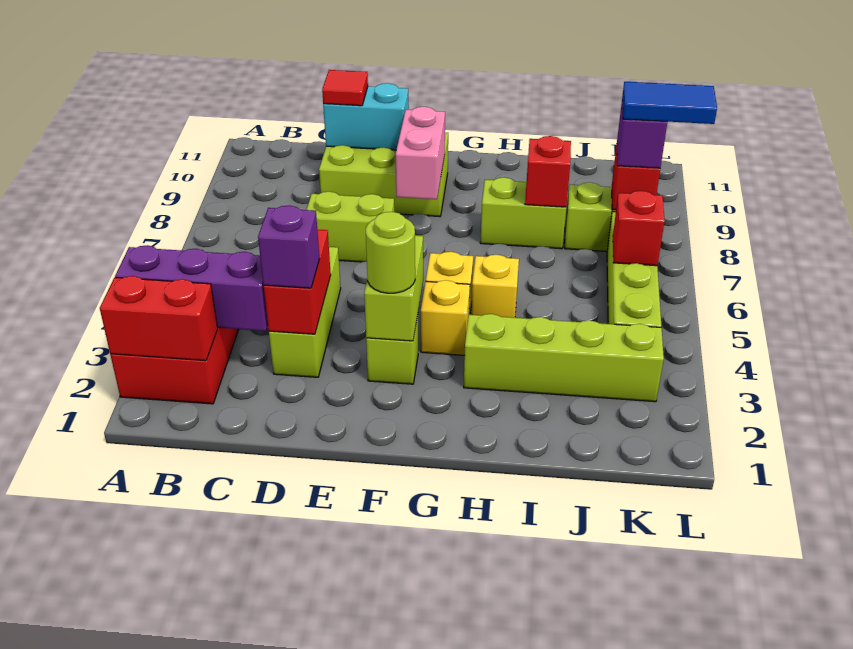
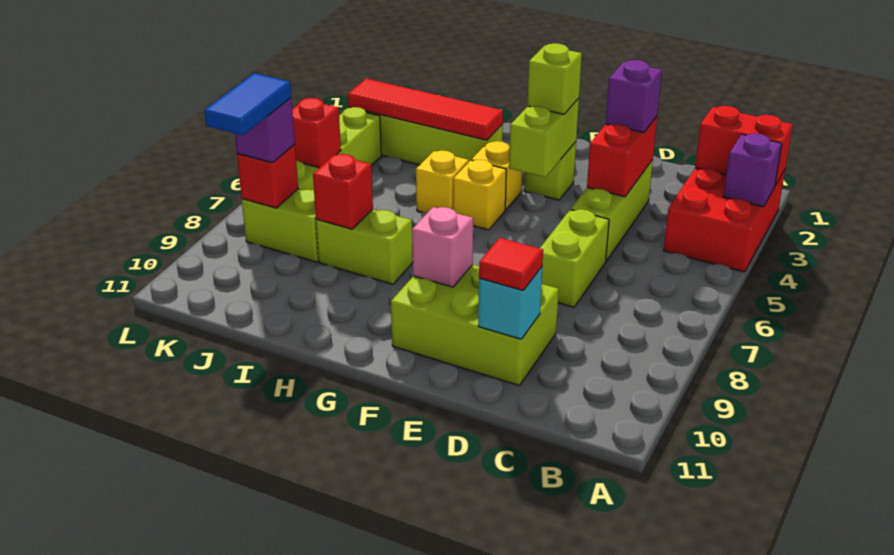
purple brick A3:C3 level 2 -> purple brick A3 level 2
lime brick D7:E7 level 1 -> lime brick D6:D7 level 1
cyan brick D10:E10 level 2 -> cyan brick D10 level 2
lime round brick F3 level 3 -> lime brick F3 level 3
pink brick F8:F9 level 2 -> pink brick F9 level 2
none -> red tile H3:K3 level 2
blue tile K8:L8 level 4 -> blue tile K8:K9 level 4

